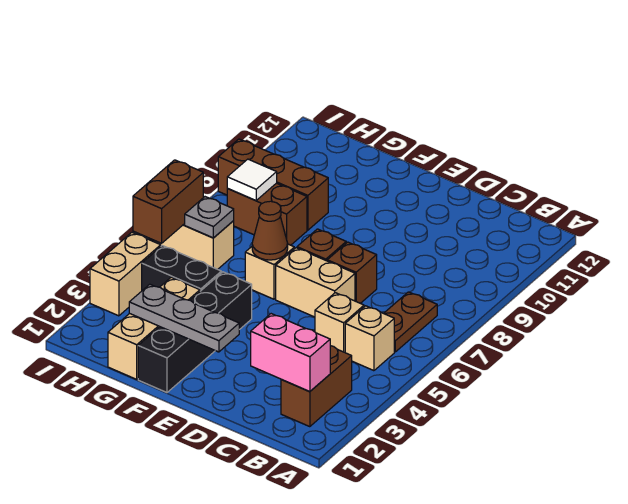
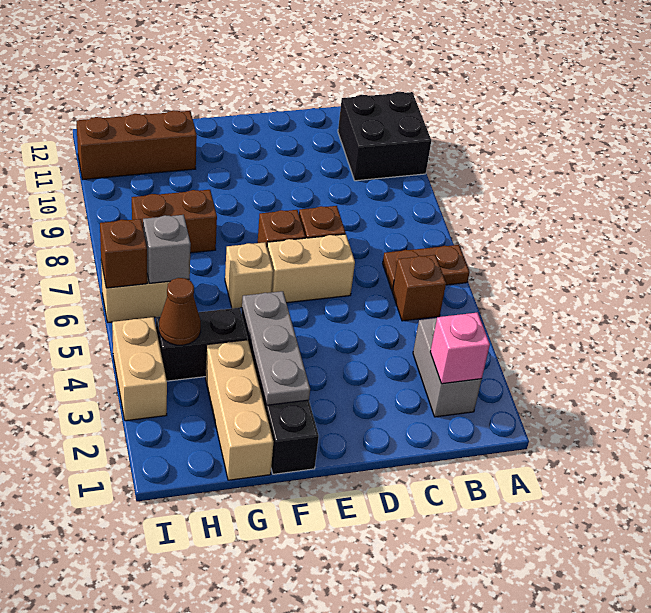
none -> black brick A10:B11 level 1
brown brick B2:B3 level 1 -> grey brick B2:B3 level 1
pink brick B2:C2 level 2 -> pink brick B2 level 2
tan brick B5 level 1 -> brown brick B5 level 1
brown plate B6:B7 level 1 -> brown plate A6:B6 level 1
tan brick C5 level 1 -> none
grey plate E2:G2 level 2 -> grey plate F2:F4 level 2
brown cone F6 level 2 -> brown cone H4 level 2
brown brick G9:I9 level 1 -> brown brick G11:I11 level 1
grey plate H6 level 2 -> grey brick H6 level 2
white tile H8 level 2 -> none
brown brick I5:I6 level 2 -> brown brick I6 level 2

